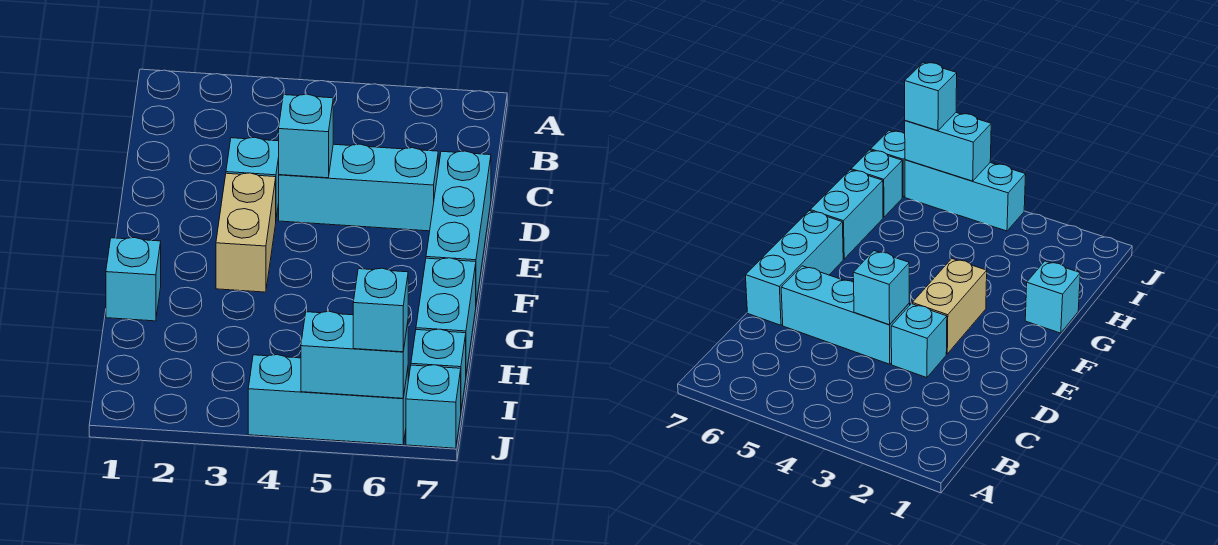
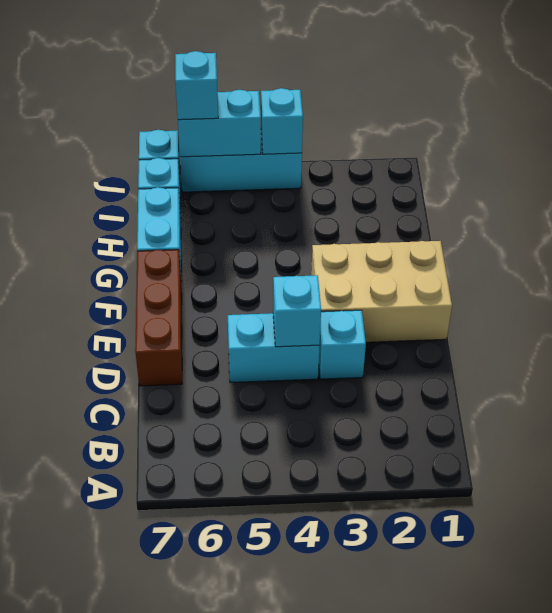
cyan brick D4:D6 level 1 -> cyan brick D4:D5 level 1
cyan brick D7:F7 level 1 -> brown brick D7:F7 level 1
tan brick E3:F3 level 1 -> tan brick E1:F3 level 1
cyan brick G1 level 1 -> cyan brick J4 level 2

